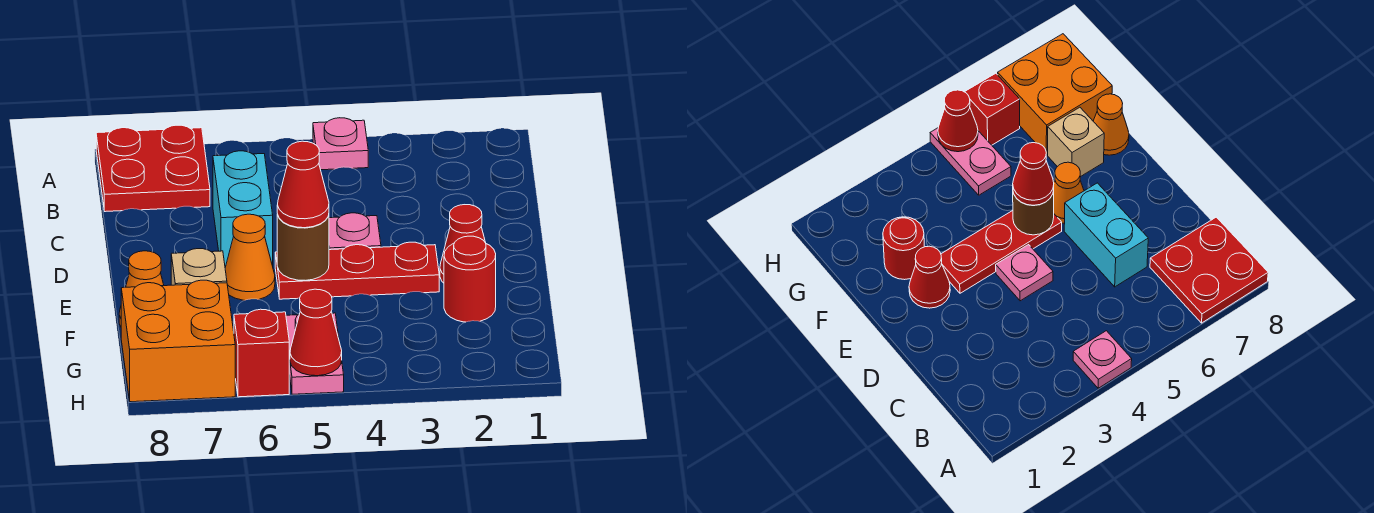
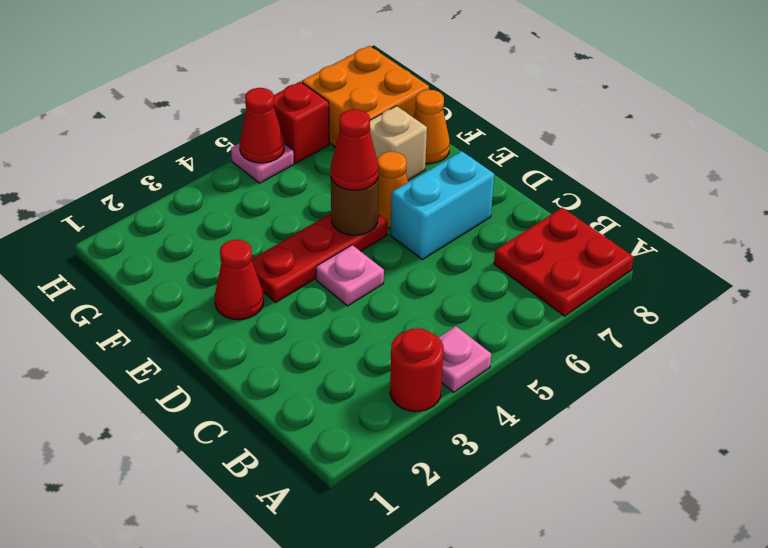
cyan brick C6:D6 level 1 -> cyan brick D6:D7 level 1
red round brick F2 level 1 -> red round brick A3 level 1
pink plate G5:H5 level 1 -> pink plate H5 level 1

